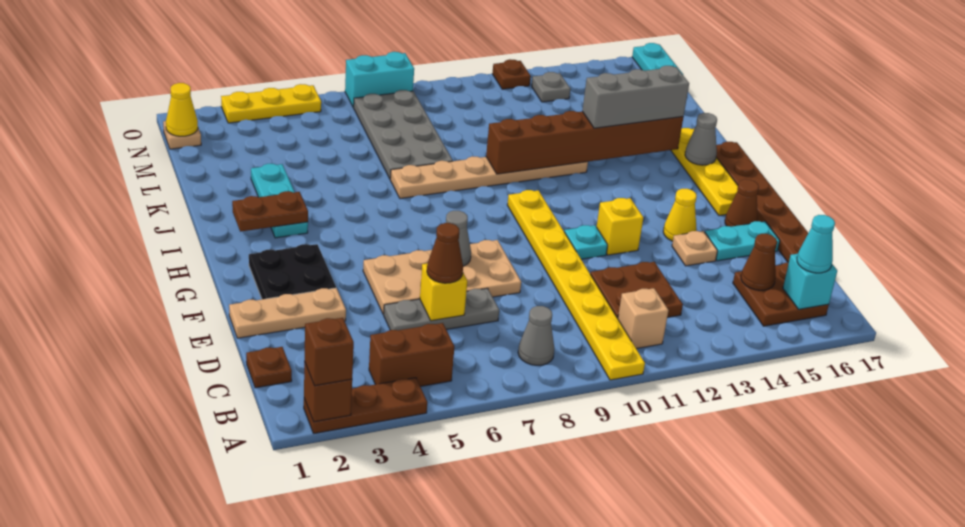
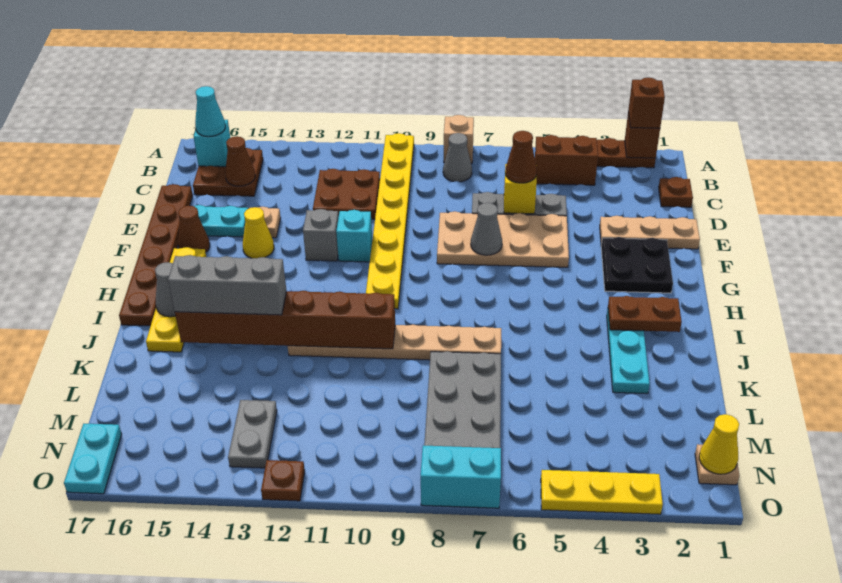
tan brick B11 level 1 -> tan brick A8 level 1
cyan plate F11 level 1 -> cyan brick F11 level 1
yellow brick F12 level 1 -> grey brick F12 level 1
grey plate N13 level 1 -> grey plate M13:N13 level 1

